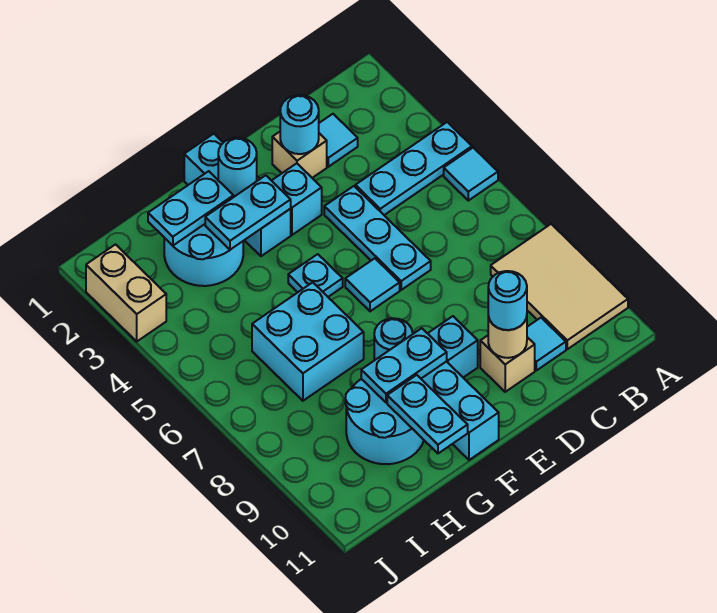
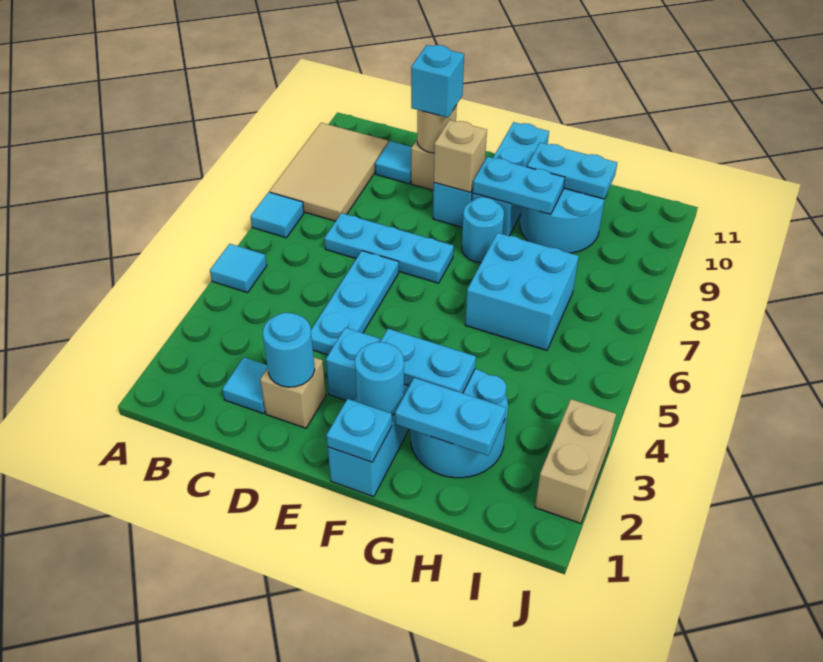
cyan plate A4:C4 level 1 -> cyan plate C7:E7 level 1
cyan round brick D10 level 3 -> cyan brick D10 level 3
cyan tile E6 level 1 -> cyan tile A7 level 1
none -> tan brick E9 level 2
cyan plate F5 level 1 -> cyan plate F1 level 2
cyan plate G10:G11 level 2 -> cyan plate G10:H10 level 2

